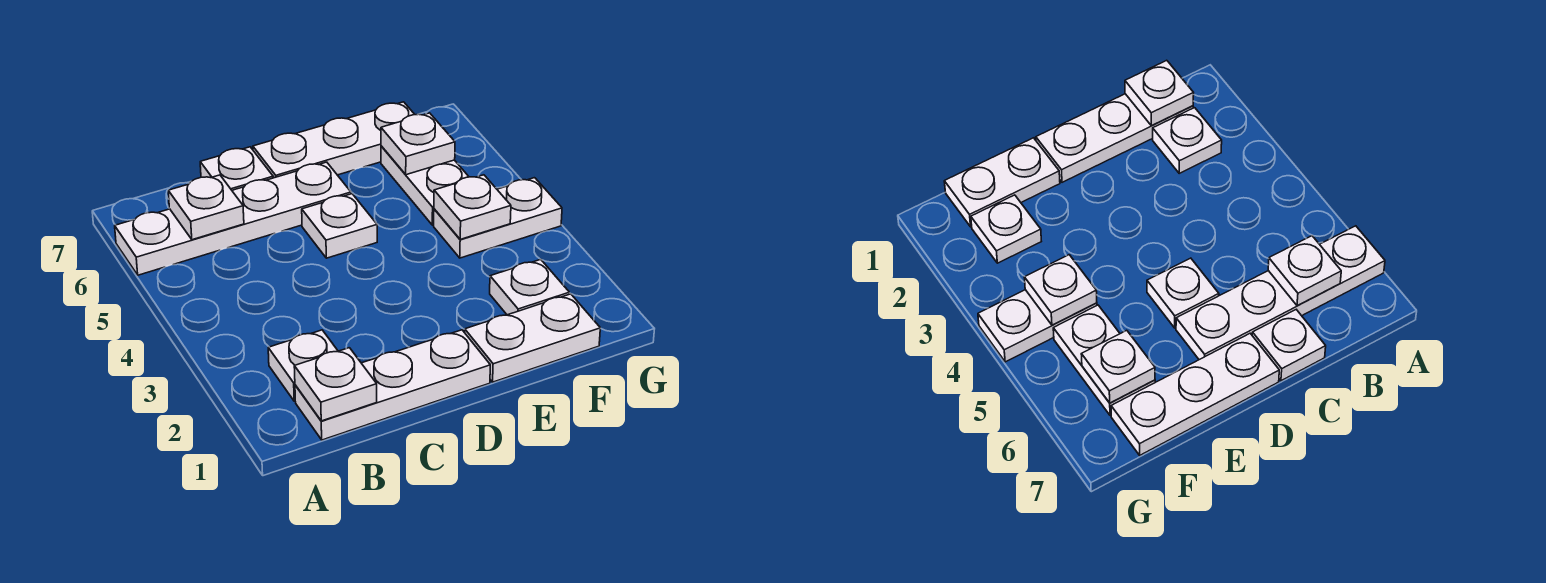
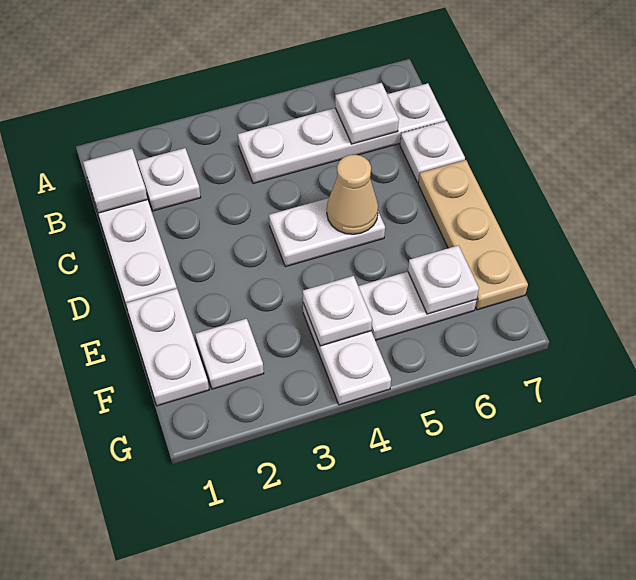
white plate A6:D6 level 1 -> white plate B4:B7 level 1
white plate B1 level 2 -> white tile B1 level 2
white plate D5 level 1 -> white plate D4:D5 level 1
none -> tan cone D5 level 2
white plate D7:F7 level 1 -> tan plate D7:F7 level 1

